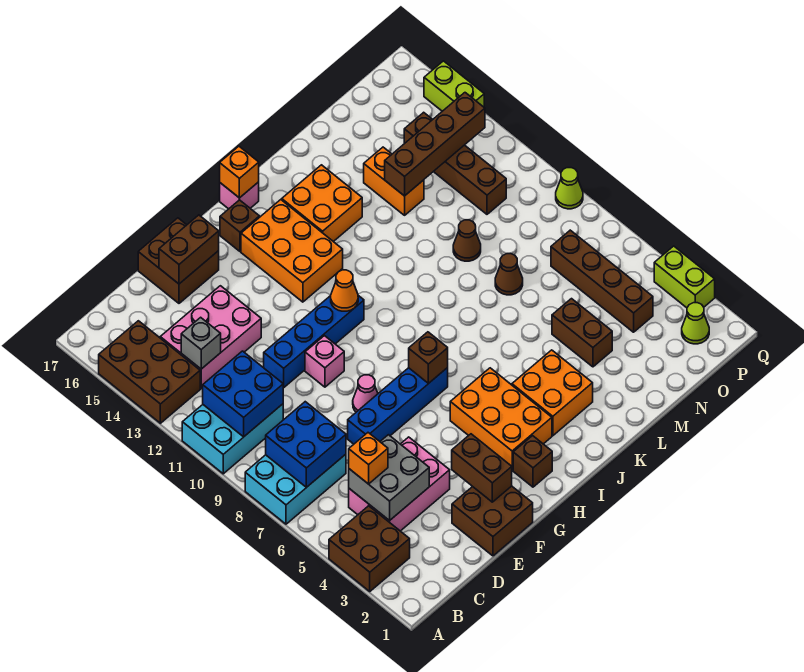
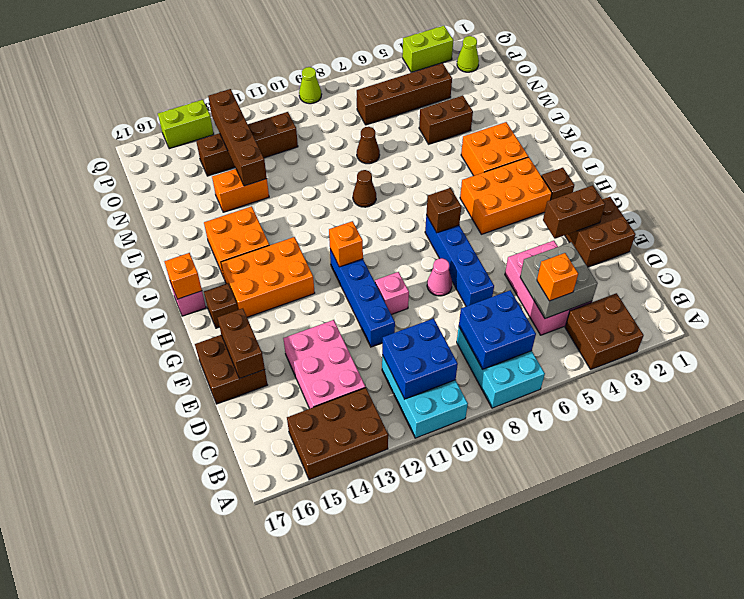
grey brick C13 level 2 -> none
orange cone H11 level 2 -> orange brick H11 level 2
brown cone M10 level 1 -> brown cone K9 level 1

